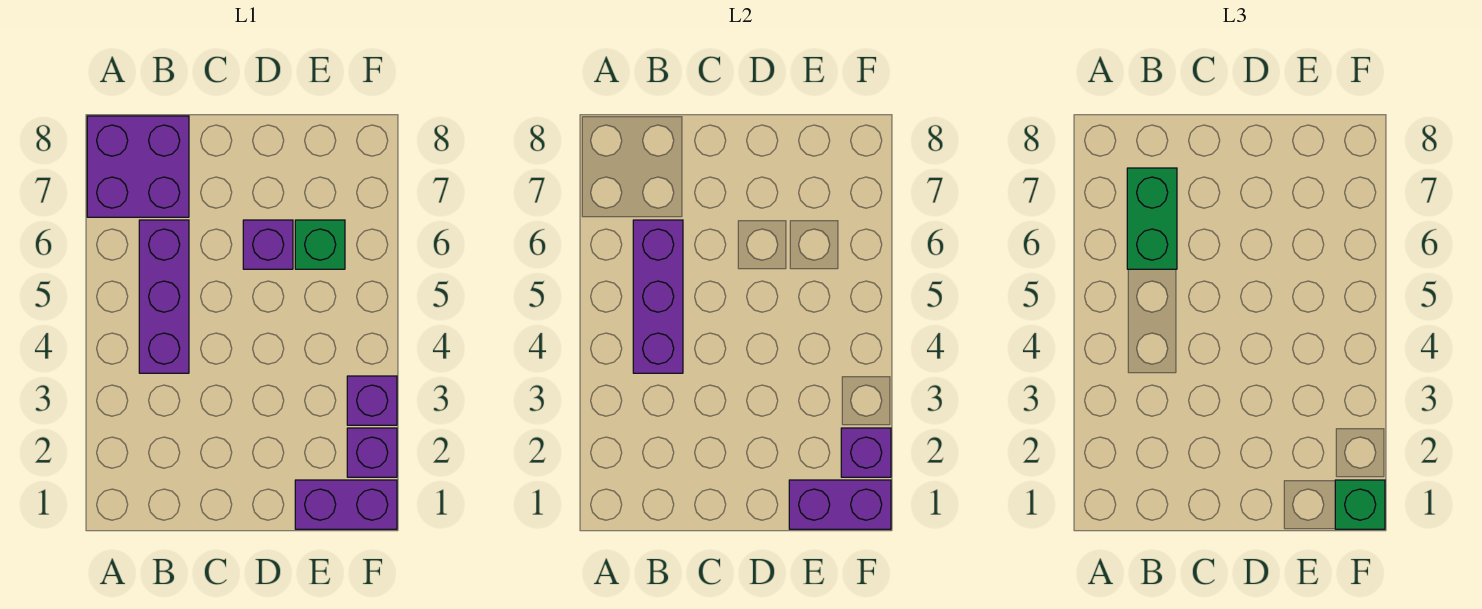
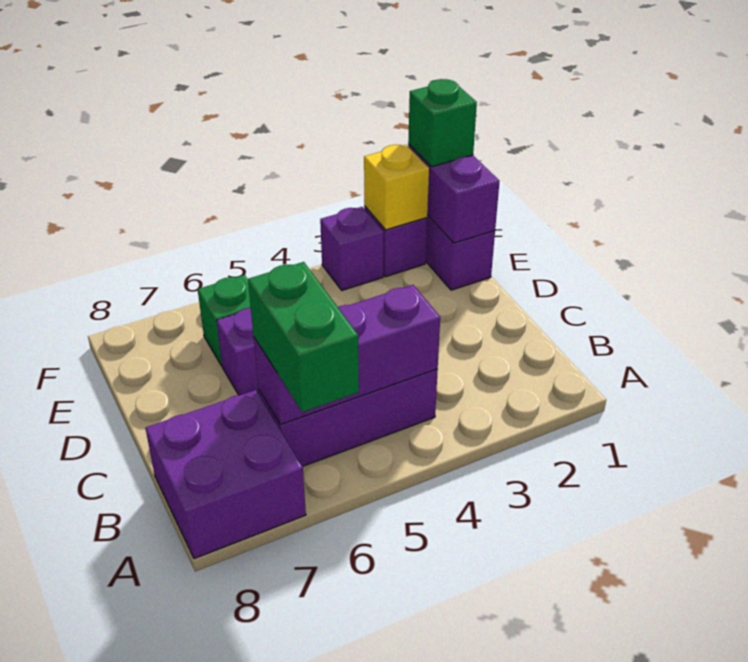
green brick B6:B7 level 3 -> green brick A6:B6 level 3
purple brick F2 level 2 -> yellow brick F2 level 2

